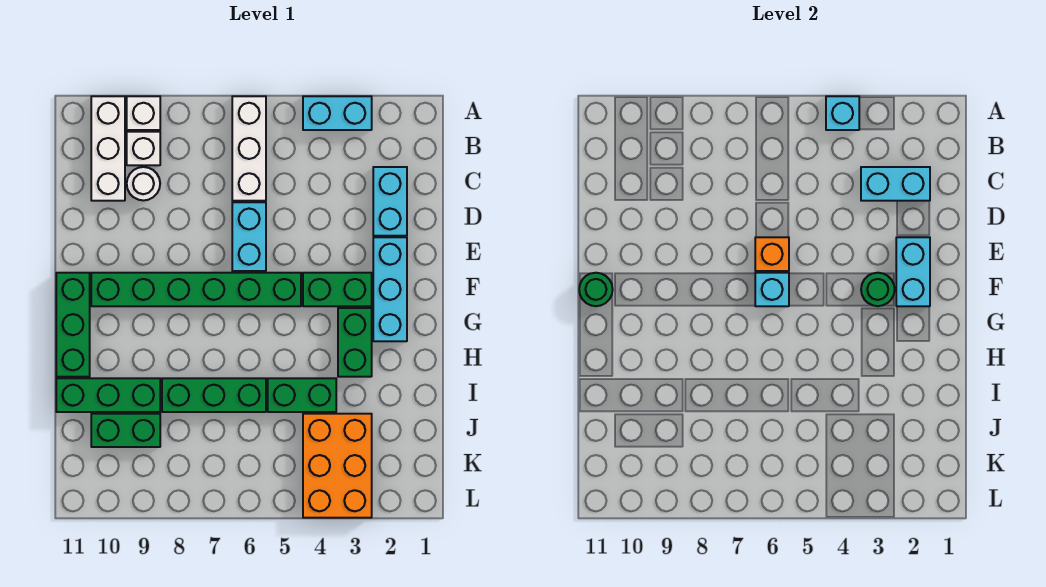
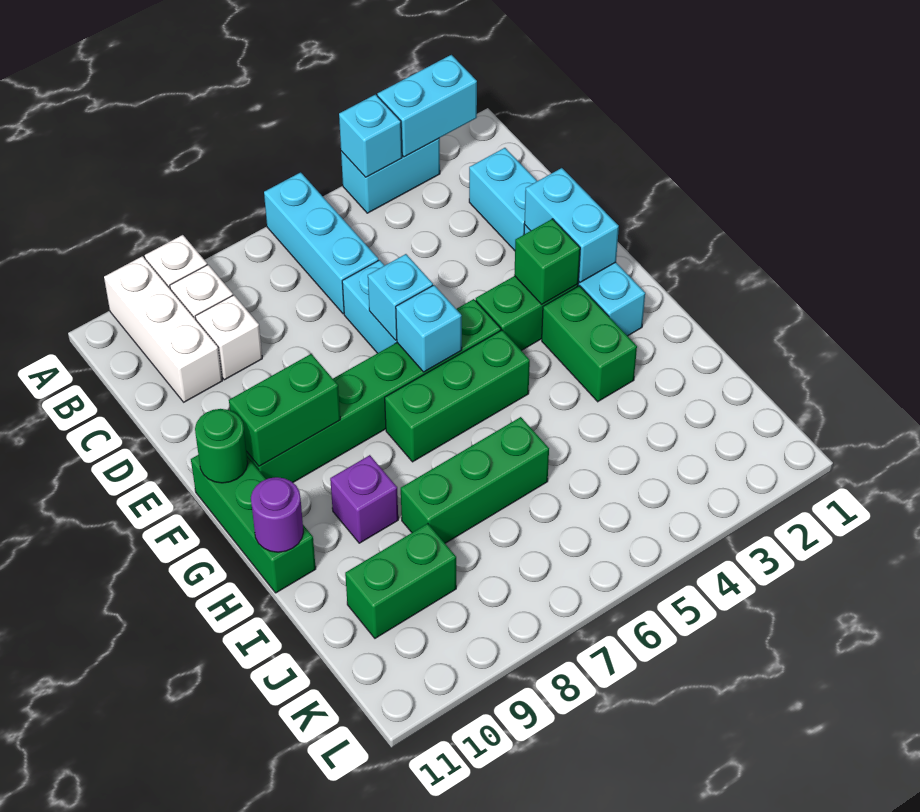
white brick A6:C6 level 1 -> cyan brick A6:C6 level 1
cyan brick C2:C3 level 2 -> cyan brick A2:A3 level 2
white round brick C9 level 1 -> white brick C9 level 1
orange brick E6 level 2 -> cyan brick E6 level 2
green round brick F3 level 2 -> green brick F3 level 2
none -> purple brick H9 level 1
none -> purple round brick H11 level 2
green brick I4:I5 level 1 -> green brick F9:F10 level 2
green brick I9:I11 level 1 -> green brick G5:G7 level 1
orange brick J3:L4 level 1 -> none

